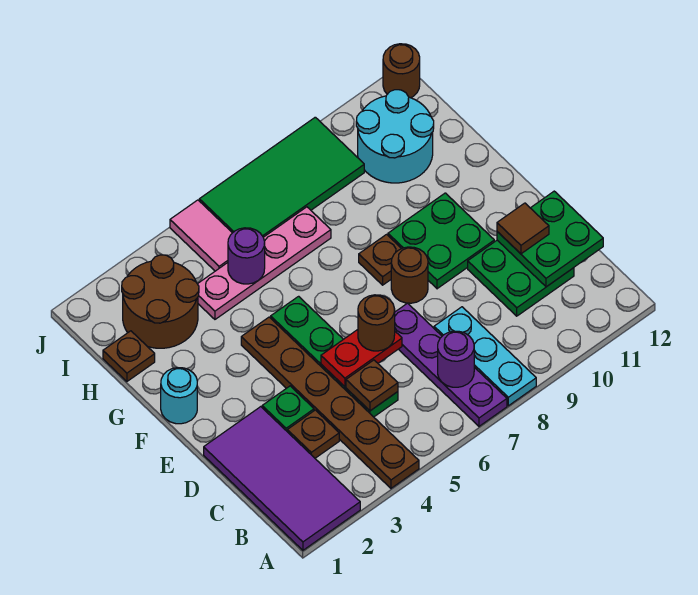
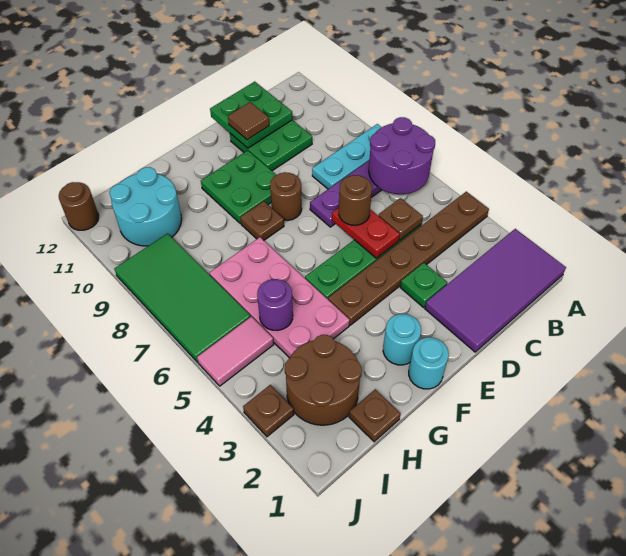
purple round brick B7 level 2 -> purple round brick A6:B7 level 2
brown plate C3 level 1 -> brown plate J3 level 1
none -> cyan round brick F2 level 1
pink plate H4:H7 level 1 -> pink plate G4:H7 level 1

